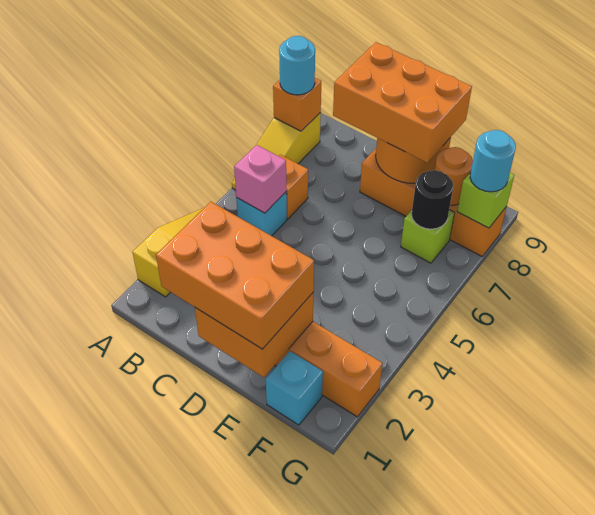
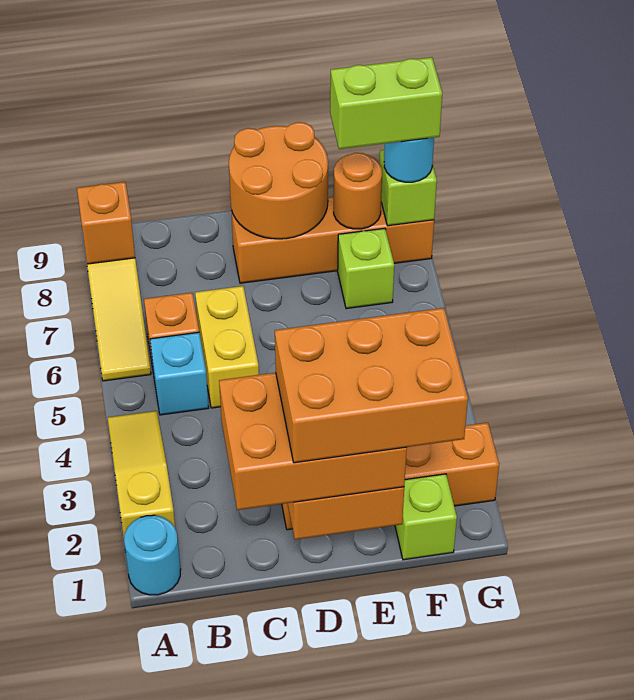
cyan round brick A8 level 3 -> cyan round brick A1 level 1
pink brick B5 level 2 -> none
none -> yellow brick C5:C6 level 1
orange brick C8:E9 level 3 -> orange brick D1:F2 level 4
cyan brick F1 level 1 -> lime brick F1 level 1
black round brick F7 level 2 -> none
none -> lime brick F8:G8 level 4

